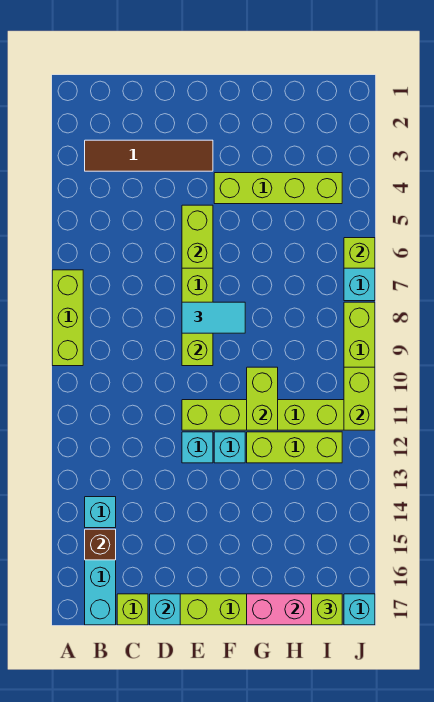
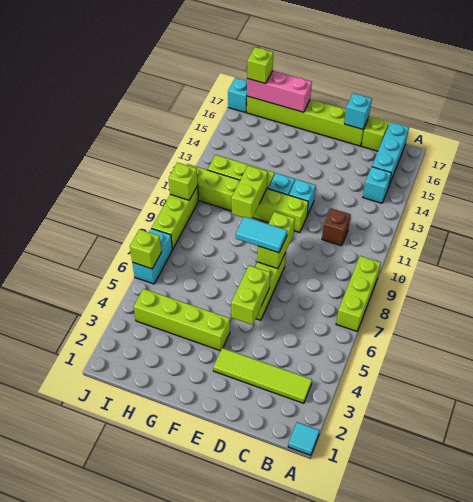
none -> cyan tile A1 level 1
brown tile B3:E3 level 1 -> lime tile B3:E3 level 1
brown brick B15 level 2 -> brown brick C11 level 1
lime brick J10:J11 level 2 -> lime brick J10 level 2

